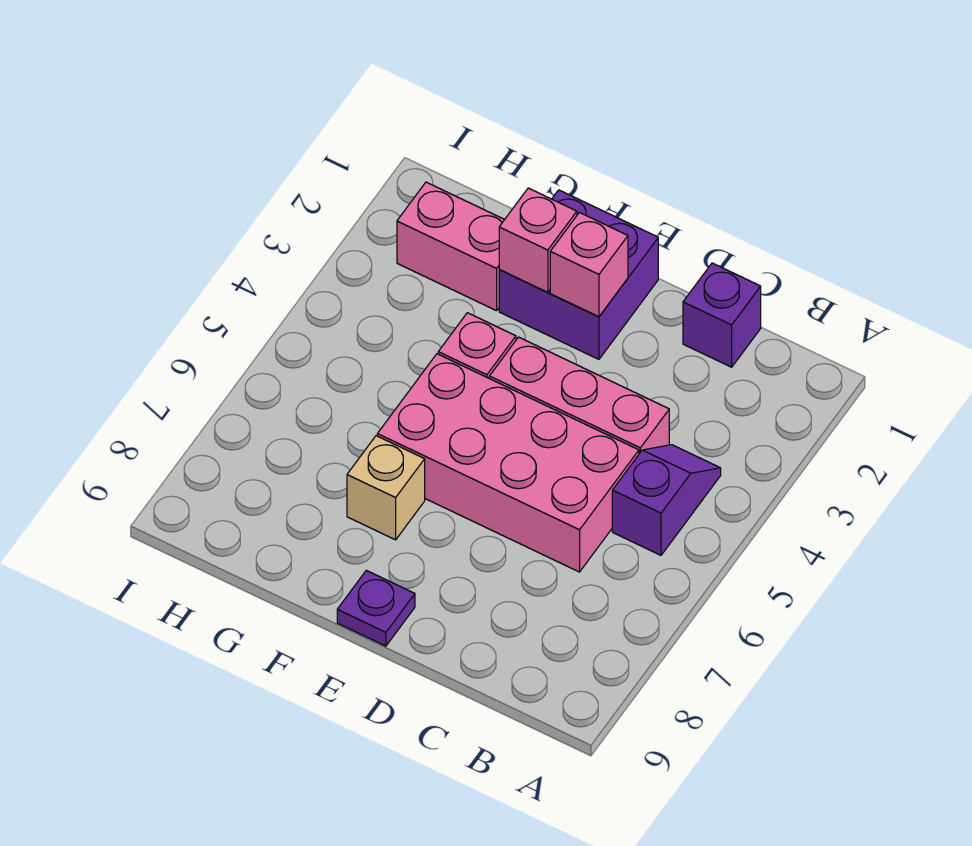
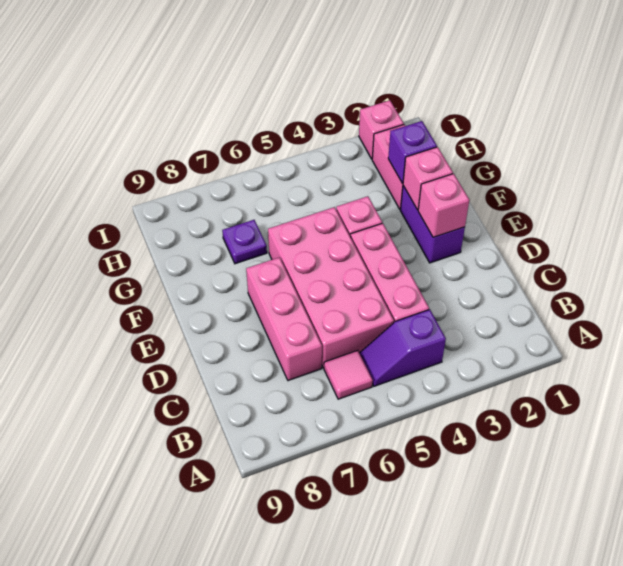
purple slope B4:B5 level 1 top 5 -> purple slope B4:B5 level 1 top 4
none -> pink tile B6 level 1
purple brick C1 level 1 -> purple brick G2 level 2
none -> pink brick C7:E7 level 1
purple brick E1:F2 level 1 -> purple brick E2:F2 level 1
purple plate E9 level 1 -> purple plate G7 level 1
tan brick F7 level 1 -> none
none -> pink brick I2 level 1

